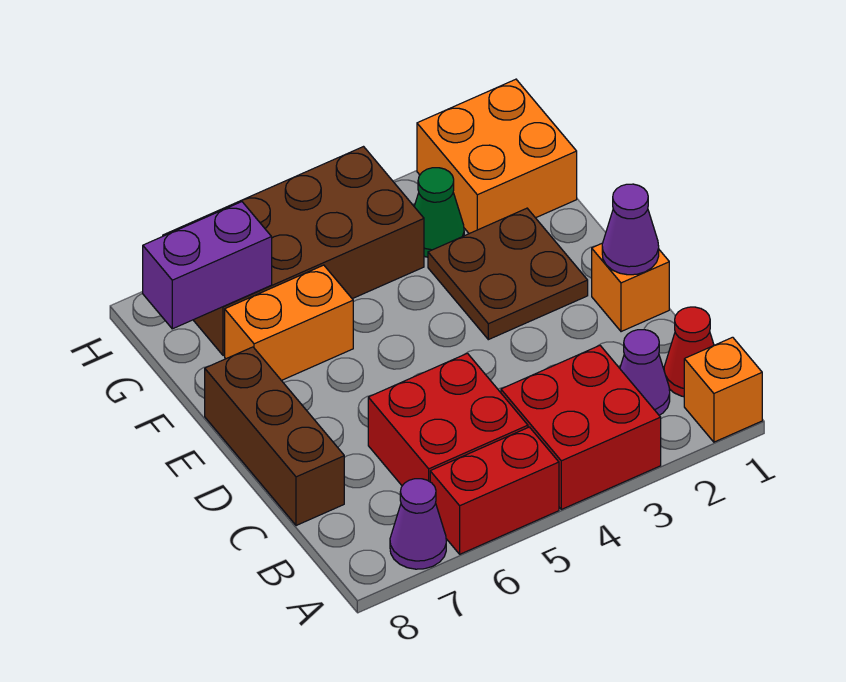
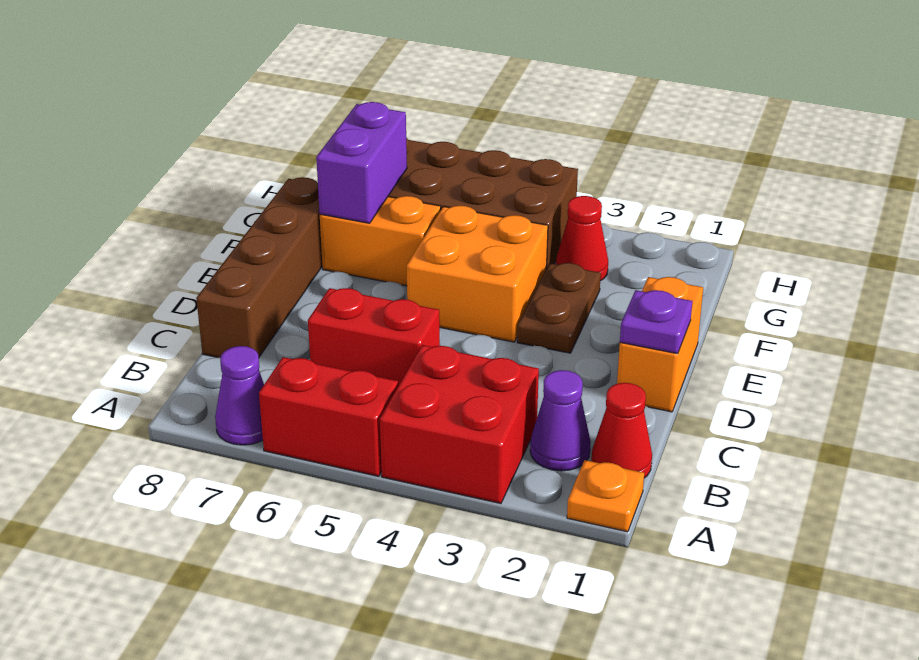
orange brick A1 level 1 -> orange plate A1 level 1
red brick B5:C6 level 1 -> red brick C5:C6 level 1
brown brick C8:E8 level 1 -> brown brick C8:F8 level 1
orange brick D1 level 1 -> orange brick D1:E1 level 1
purple cone D1 level 2 -> purple plate D1 level 2
brown plate E2:F3 level 1 -> brown plate E3:F3 level 1
orange brick G1:H2 level 1 -> orange brick E4:F5 level 1
green cone G3 level 1 -> red cone G3 level 1
purple brick G7:G8 level 2 -> purple brick F7:G7 level 2

